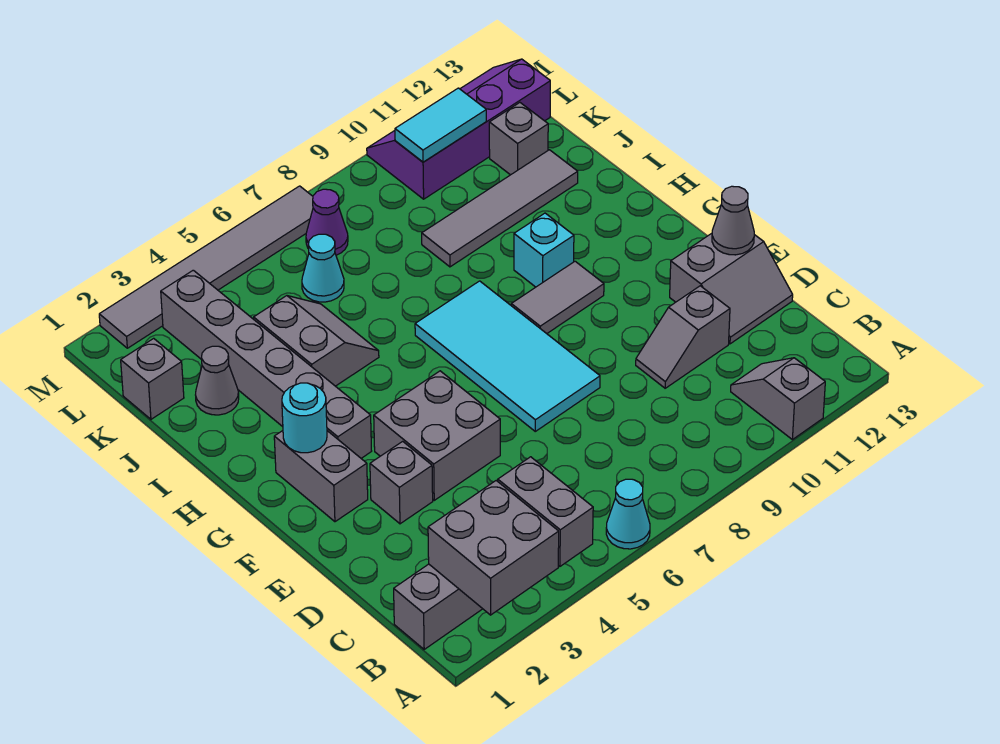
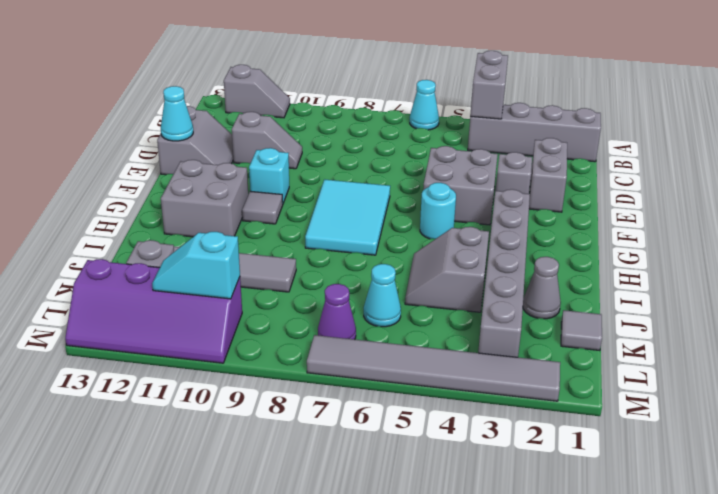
grey brick A2:B3 level 2 -> grey brick G11:H12 level 1
grey slope A11:B11 level 1 top A -> grey slope A11:A12 level 1 top 12
grey slope D12:E13 level 1 top E -> grey slope D12:E13 level 1 top 13
cyan tile E7:H8 level 1 -> cyan tile F7:H8 level 1
grey cone E13 level 2 -> cyan cone E13 level 2
grey brick F2:G2 level 1 -> grey brick D2:E2 level 1
cyan round brick G2 level 2 -> cyan round brick G5 level 1
grey tile G9:G10 level 1 -> grey tile G10 level 1
cyan brick H10 level 1 -> cyan brick F10 level 1
grey brick K1 level 1 -> grey tile K1 level 1
cyan tile L10:L11 level 2 -> cyan slope L10:L11 level 2 top 10

